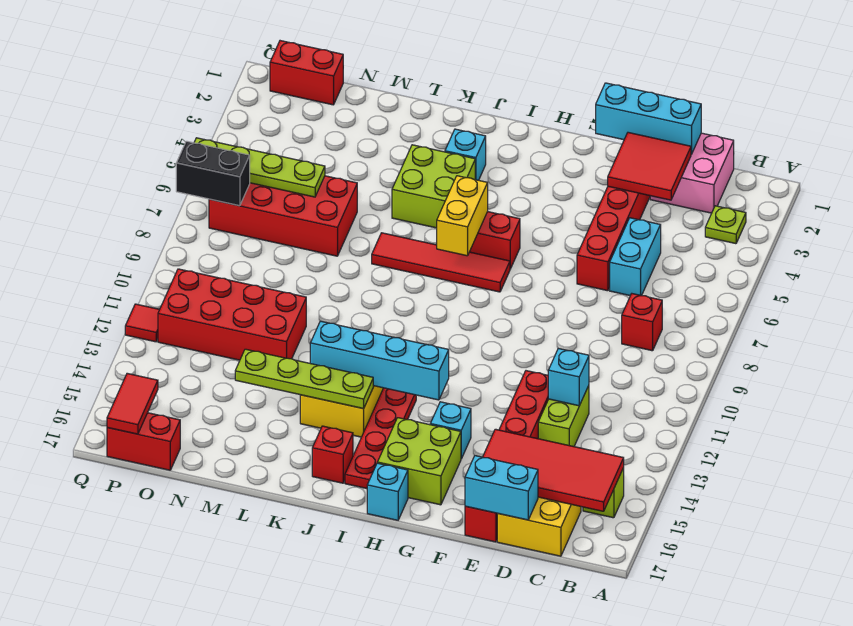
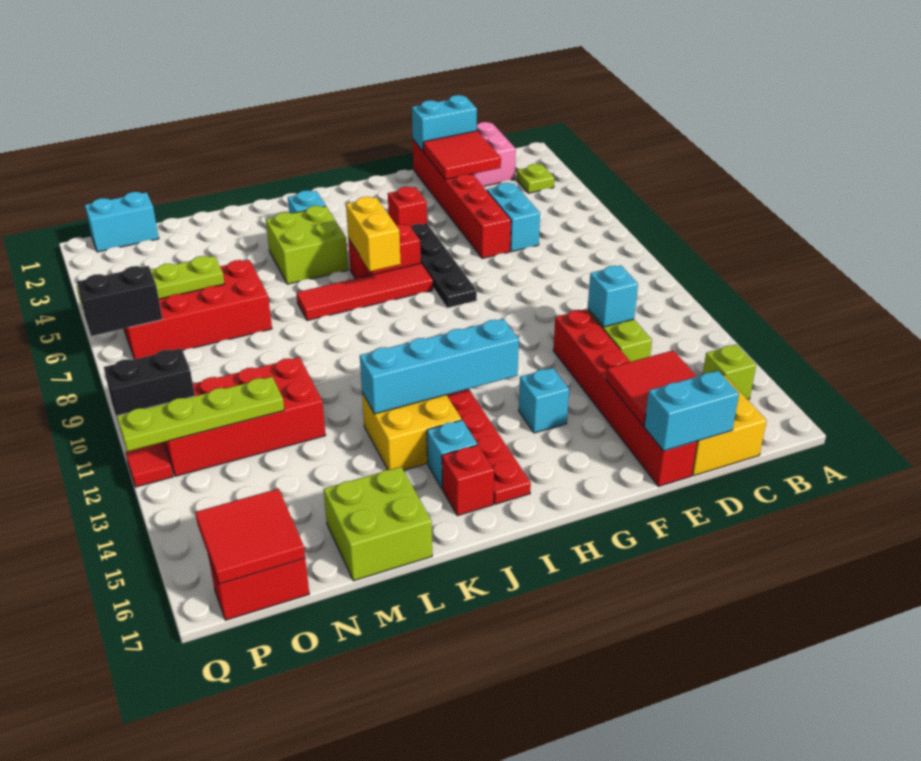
red tile B15:E16 level 2 -> red tile D15:E16 level 2
red brick C8 level 1 -> red brick G4 level 1
cyan brick D1:F1 level 2 -> cyan brick D1:E1 level 2
none -> black plate G5:G8 level 1
lime brick G15:H16 level 1 -> lime brick L16:M17 level 1
cyan brick H17 level 1 -> cyan brick J15 level 1
lime plate J14:M14 level 2 -> lime plate N12:Q12 level 2
red brick O1:P1 level 1 -> cyan brick O1:P1 level 1
none -> black brick P11:Q11 level 2
red tile P16:P17 level 2 -> red tile O16:P17 level 2

